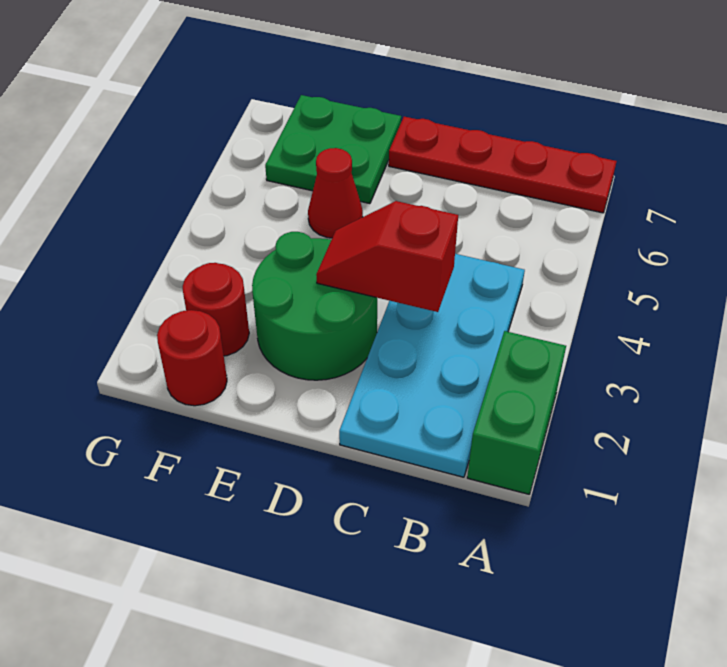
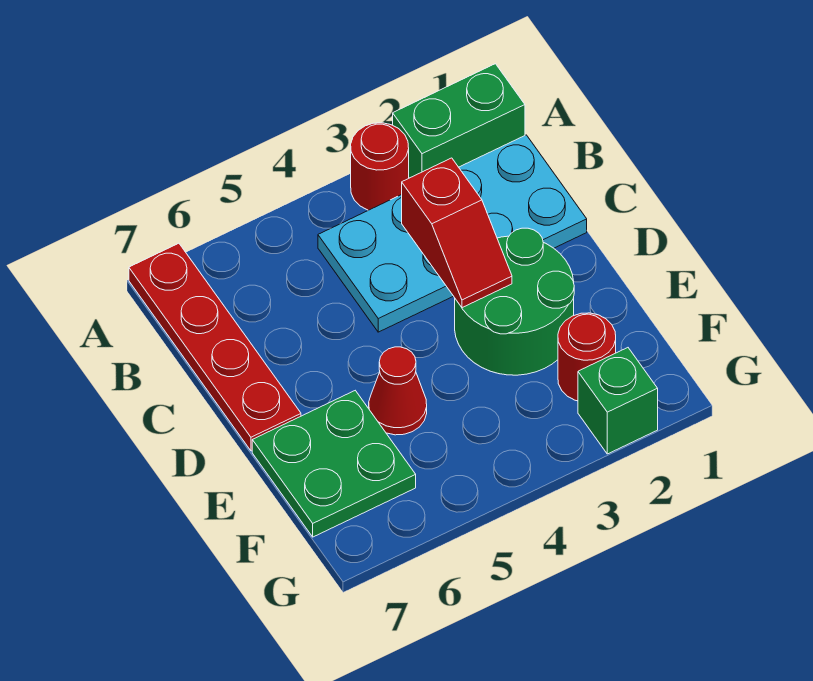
red round brick F1 level 1 -> red round brick A3 level 1
none -> green brick G2 level 1

